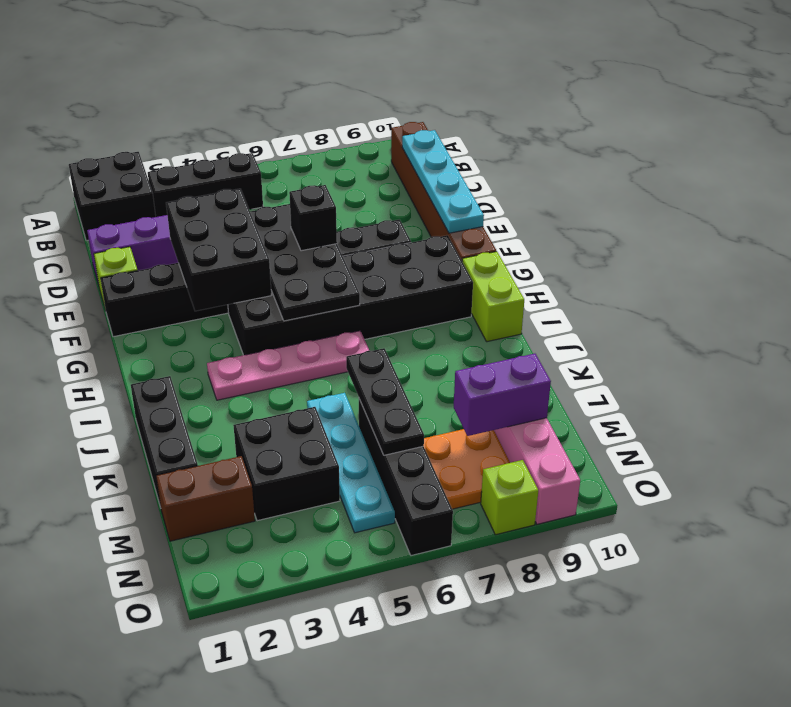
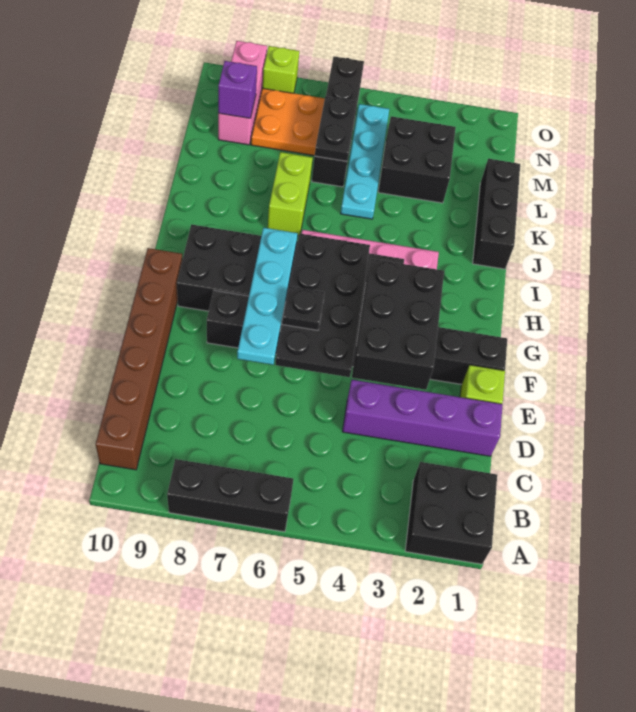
black brick B3:B5 level 1 -> black brick A6:A8 level 1
cyan plate C10:F10 level 2 -> cyan plate E7:H7 level 2
black brick F6 level 3 -> black plate F6 level 3
lime brick H10:I10 level 1 -> lime brick J7:K7 level 1
black plate K6:M6 level 2 -> black plate L6:M6 level 2
brown brick M1:M2 level 1 -> none
purple brick M8:M9 level 2 -> purple brick M9 level 2

